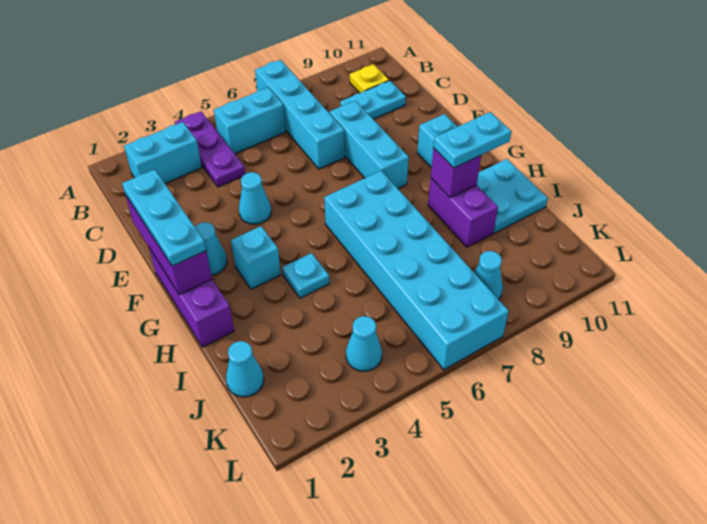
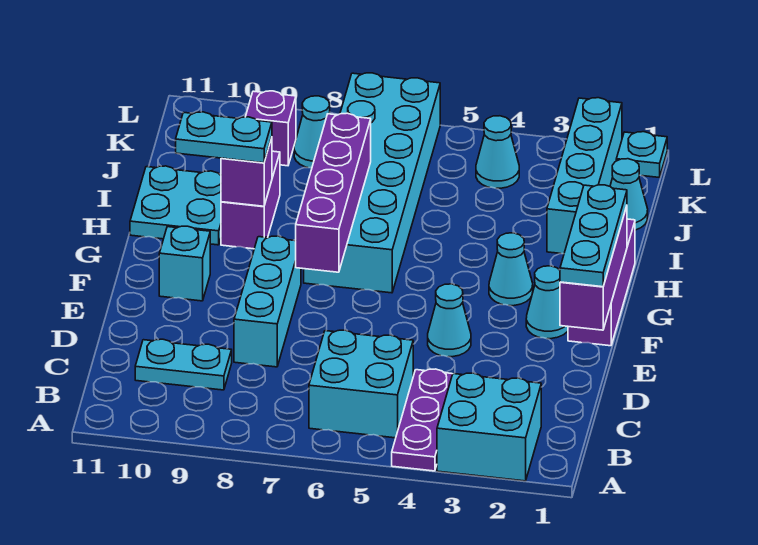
cyan brick A7:D7 level 1 -> cyan brick I2:L2 level 1
cyan brick B2:B3 level 1 -> cyan brick A2:B3 level 1
cyan brick B5:B6 level 1 -> cyan brick B5:C6 level 1
yellow plate B10 level 1 -> none
none -> purple brick F7:I7 level 2
cyan brick G3 level 1 -> cyan cone G3 level 1
cyan plate H4 level 1 -> cyan plate L1 level 1
none -> purple brick K9 level 1

